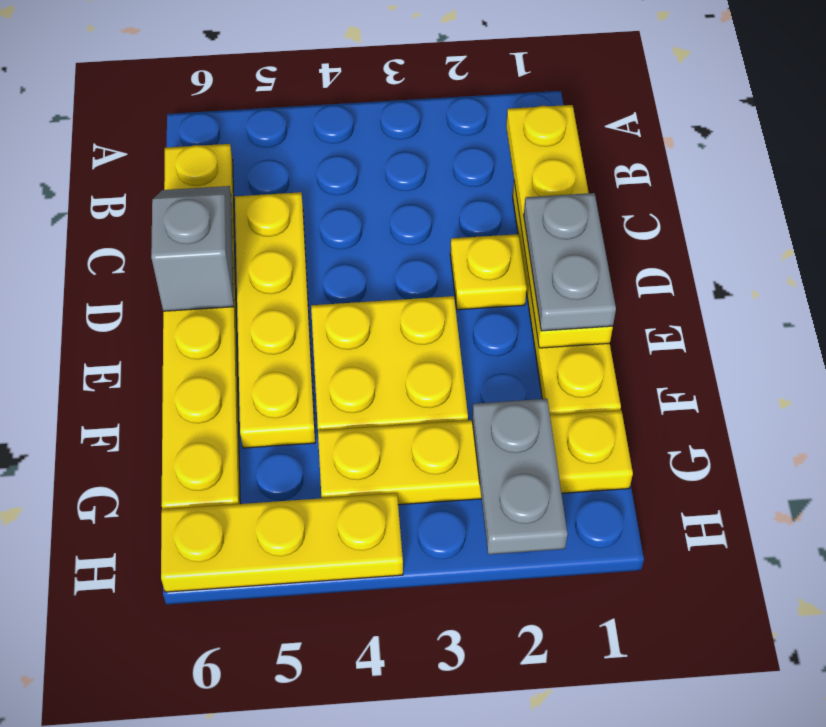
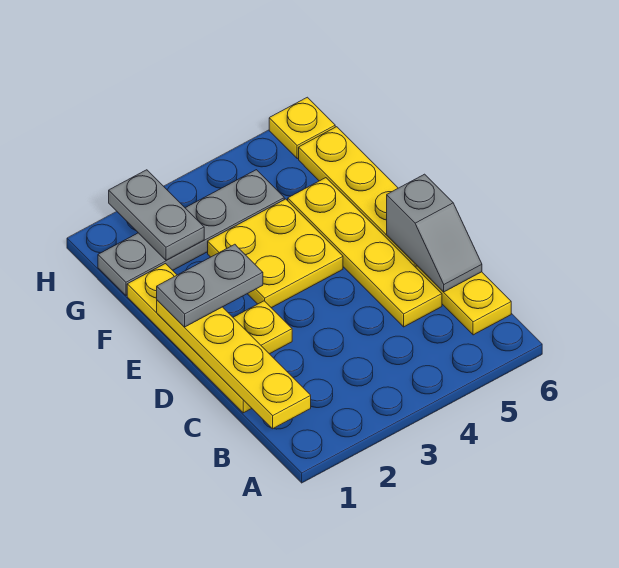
grey plate D1:E1 level 3 -> grey plate E1:E2 level 3
yellow plate G1:G4 level 1 -> grey plate G1:G4 level 1
yellow plate H4:H6 level 1 -> yellow plate H6 level 1

